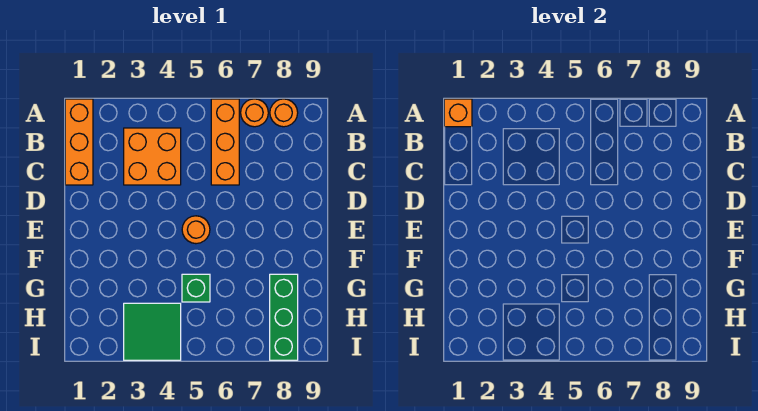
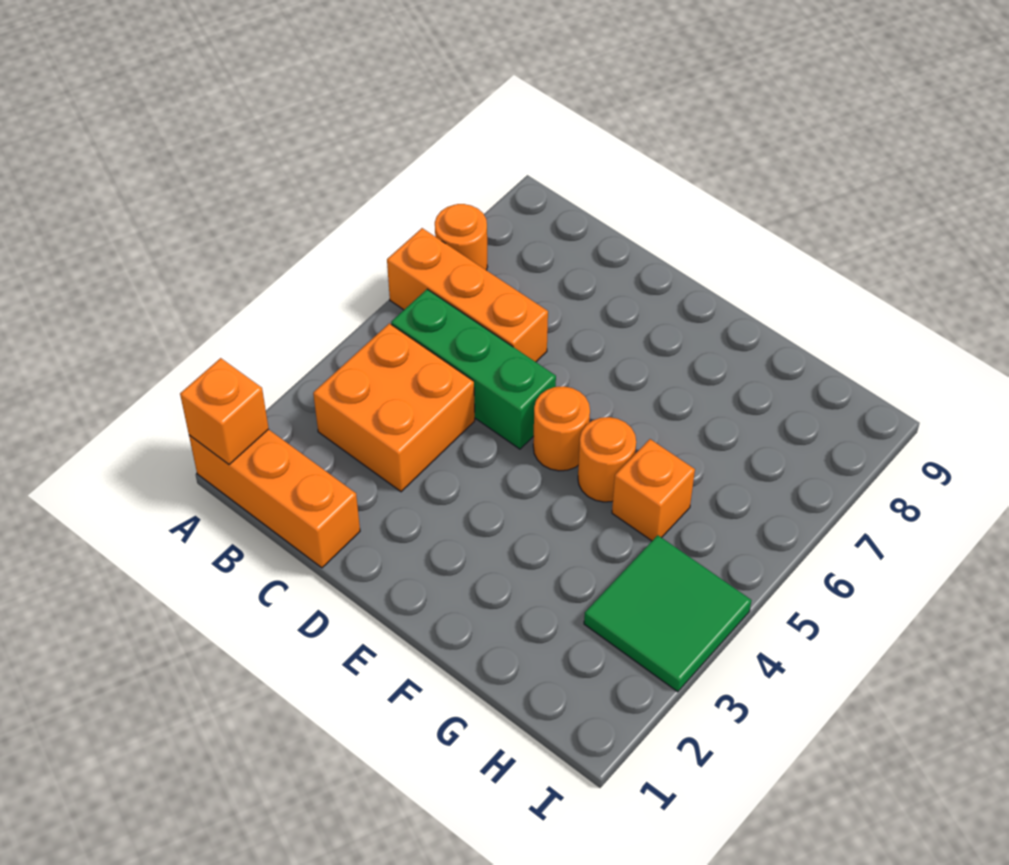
orange round brick A8 level 1 -> orange round brick F5 level 1
green brick G5 level 1 -> orange brick G5 level 1
green brick G8:I8 level 1 -> green brick B5:D5 level 1

